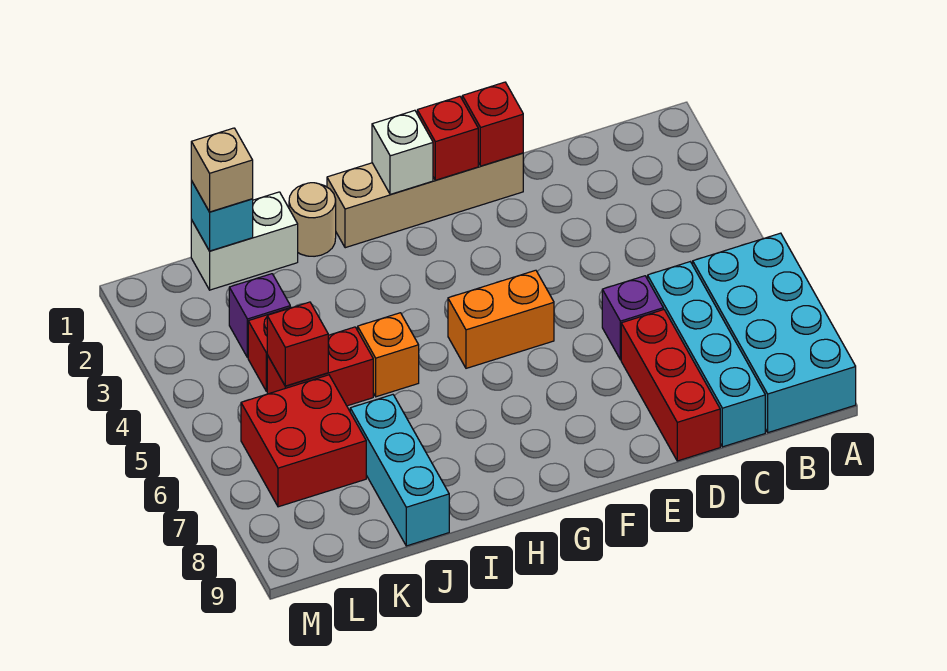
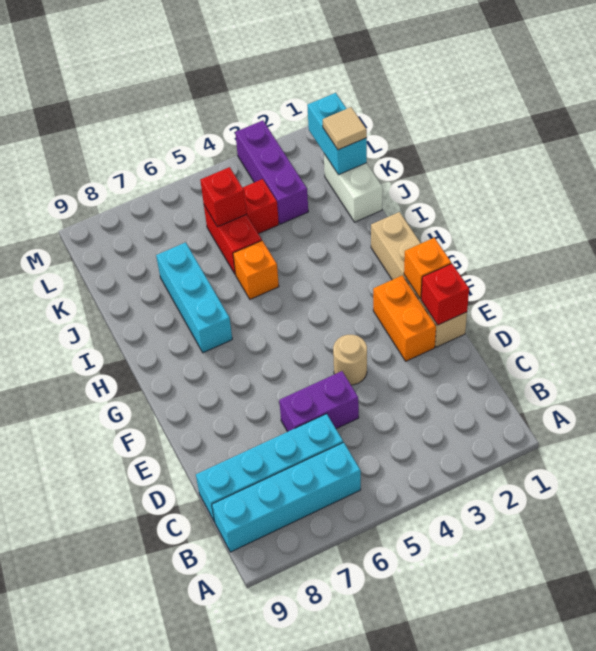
cyan brick A6:B9 level 1 -> cyan brick B6:B9 level 1
purple brick D6 level 1 -> purple brick D5:D6 level 1
red brick D7:D9 level 1 -> none
red brick F1 level 2 -> orange brick F1 level 2
orange brick F5:G5 level 1 -> orange brick E2:F2 level 1
white brick G1 level 2 -> none
tan round brick I1 level 1 -> tan round brick E4 level 1
cyan brick J7:J9 level 1 -> cyan brick H7:J7 level 1
cyan brick K1 level 2 -> cyan brick K1:L1 level 2
tan brick K1 level 3 -> tan tile K1 level 3
purple brick K3 level 1 -> purple brick K3:M3 level 1
red brick K6:L7 level 1 -> none

